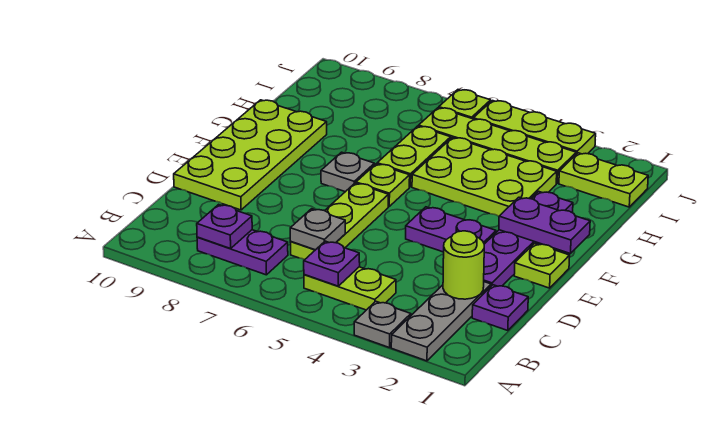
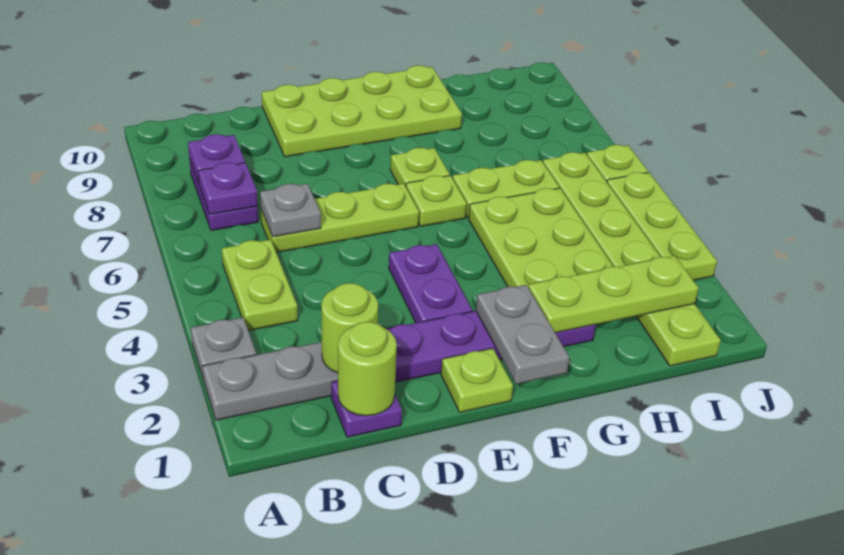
purple plate B5 level 2 -> purple plate B7 level 2
none -> lime round brick C1 level 2
purple plate F1:F2 level 2 -> grey plate F1:F2 level 2
grey plate F7 level 1 -> lime plate F7 level 1
none -> lime plate G2:I2 level 2

